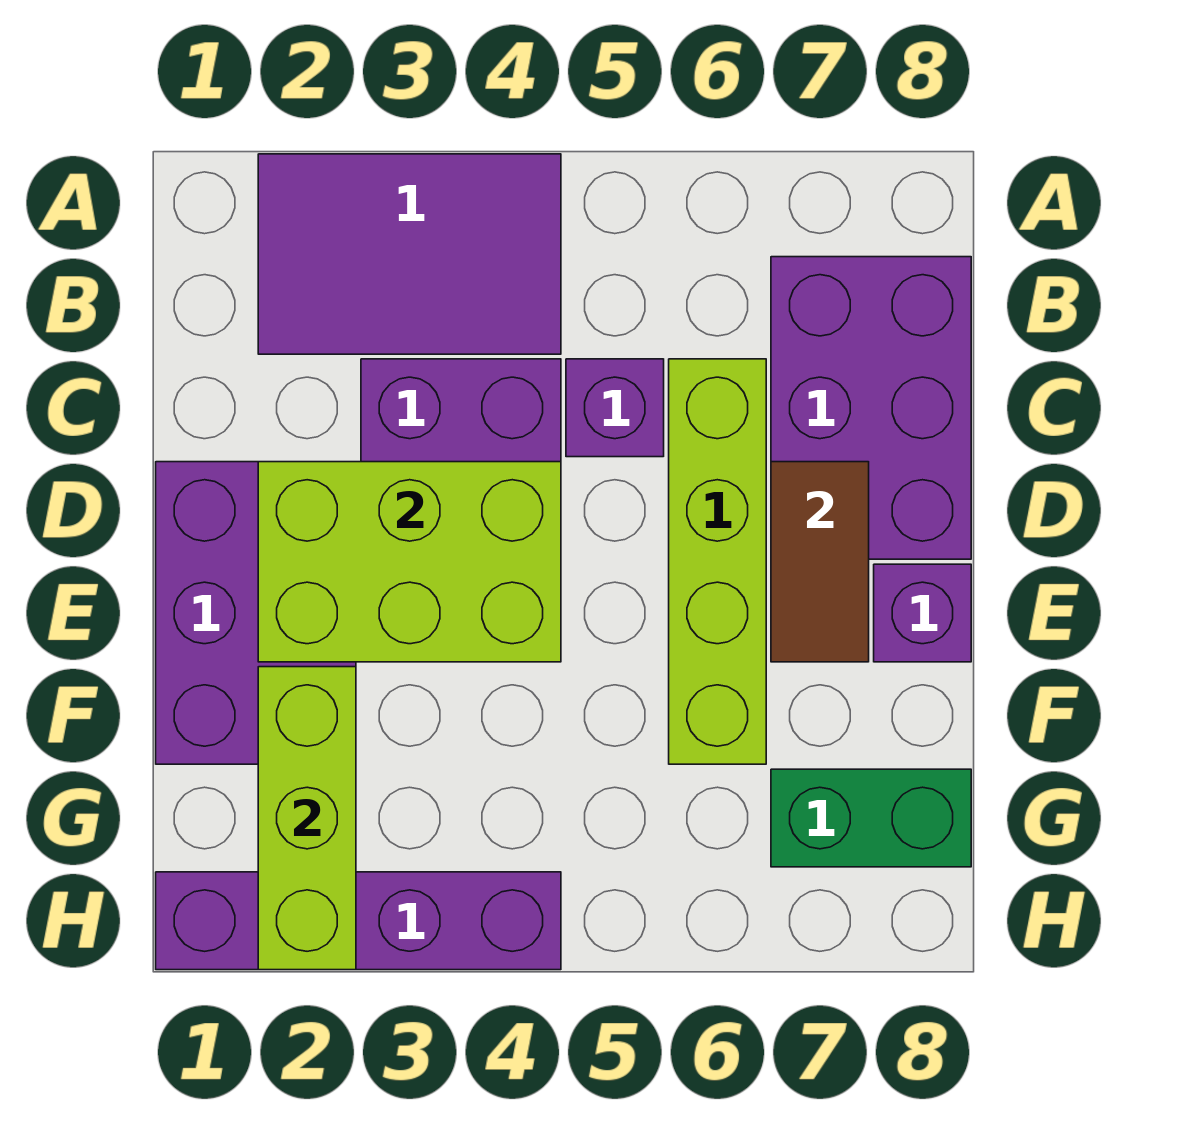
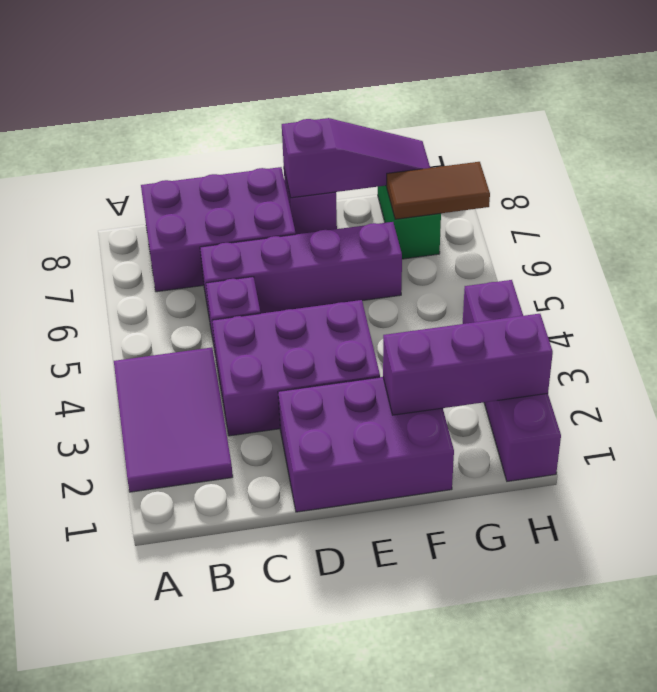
lime brick C6:F6 level 1 -> purple brick C6:F6 level 1
lime brick D2:E4 level 2 -> none
brown tile D7:E7 level 2 -> brown tile G7:H7 level 2
none -> purple slope E8:G8 level 2 top E
lime brick F2:H2 level 2 -> purple brick F2:H2 level 2

